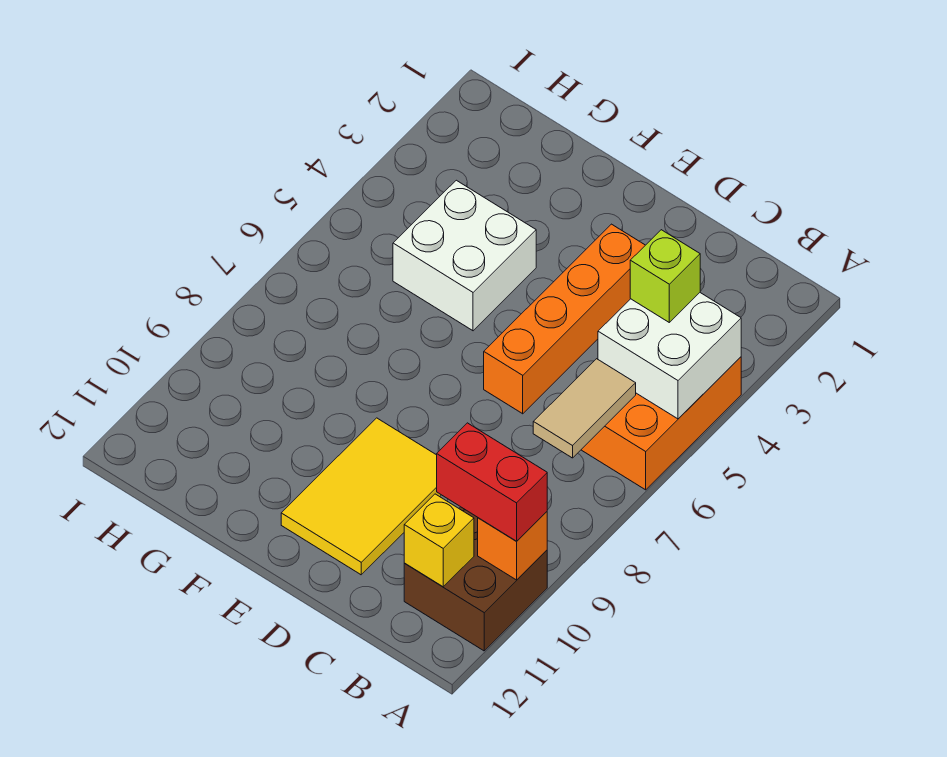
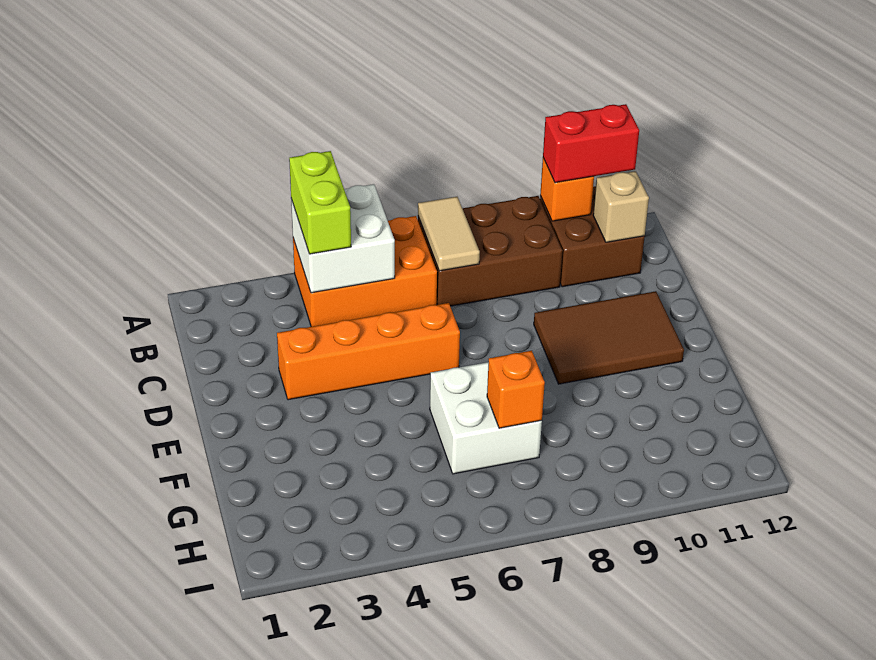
none -> brown brick A7:B9 level 1
red brick A10:B10 level 3 -> red brick A10:A11 level 3
lime brick B4 level 3 -> lime brick A4:B4 level 3
tan tile B6:B7 level 2 -> tan tile A7:B7 level 2
yellow brick B11 level 2 -> tan brick B11 level 2
yellow tile D9:E11 level 1 -> brown tile D9:E11 level 1
white brick F4:G5 level 1 -> white brick F6:G7 level 1
none -> orange brick G7 level 2

